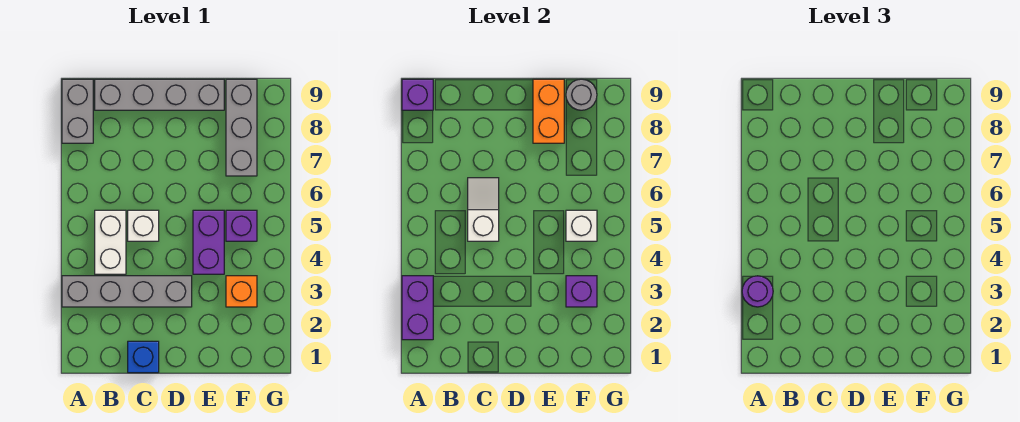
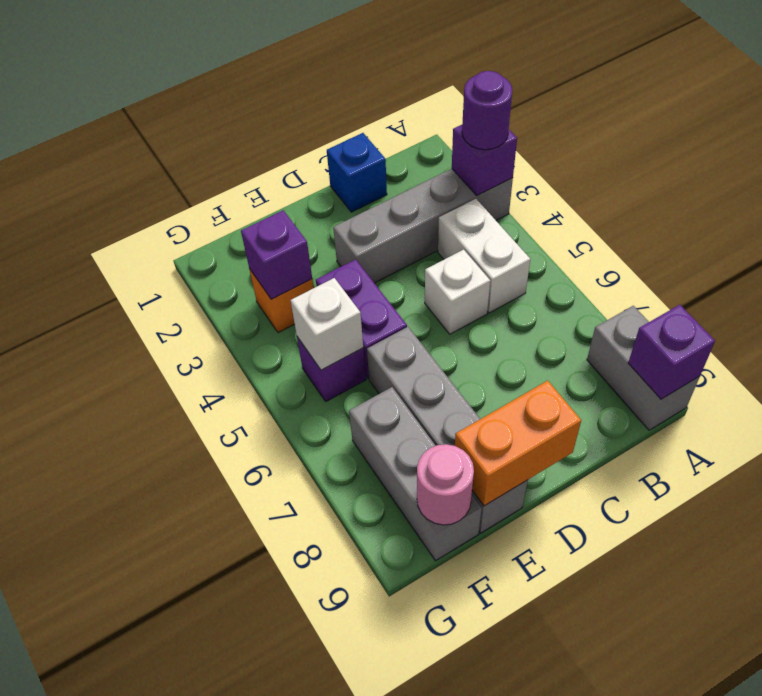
purple brick A2:A3 level 2 -> purple brick A3 level 2
grey brick B9:E9 level 1 -> grey brick E6:E9 level 1
white slope C5:C6 level 2 top 5 -> none
orange brick E8:E9 level 2 -> orange brick D9:E9 level 2
grey round brick F9 level 2 -> pink round brick F9 level 2

